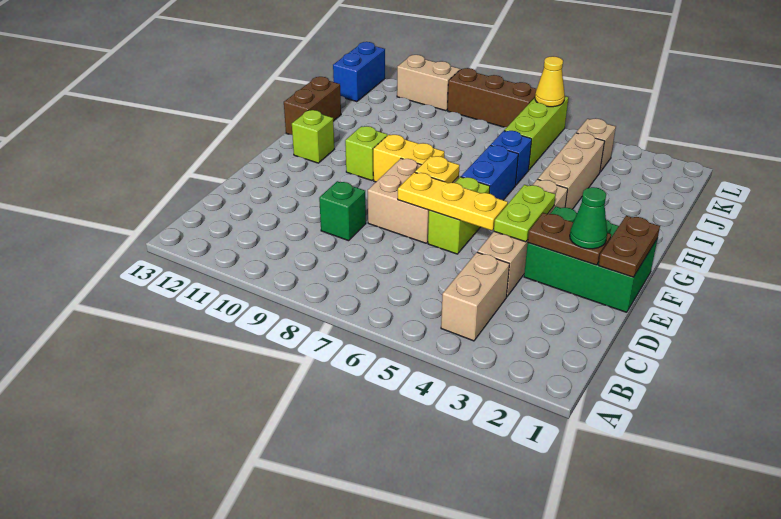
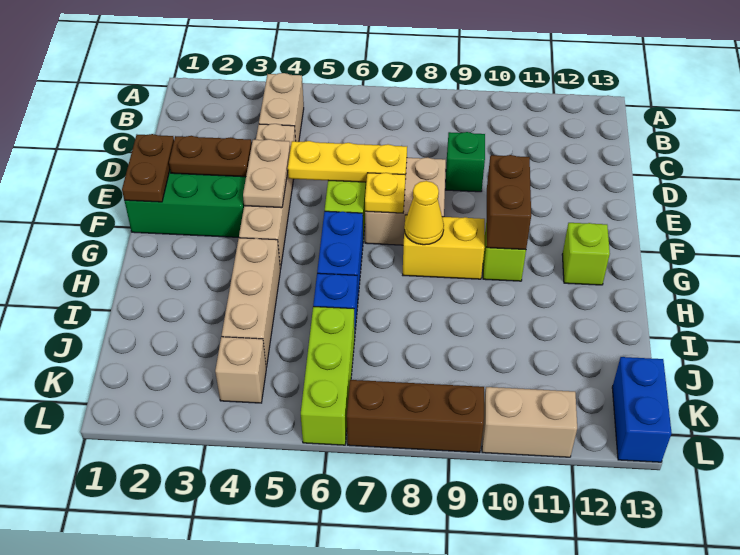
green cone E2 level 3 -> none
lime plate E4:F4 level 2 -> tan plate E4:F4 level 2
brown brick H13:I13 level 1 -> brown brick F10:G10 level 2
yellow cone L6 level 2 -> yellow cone G8 level 2

